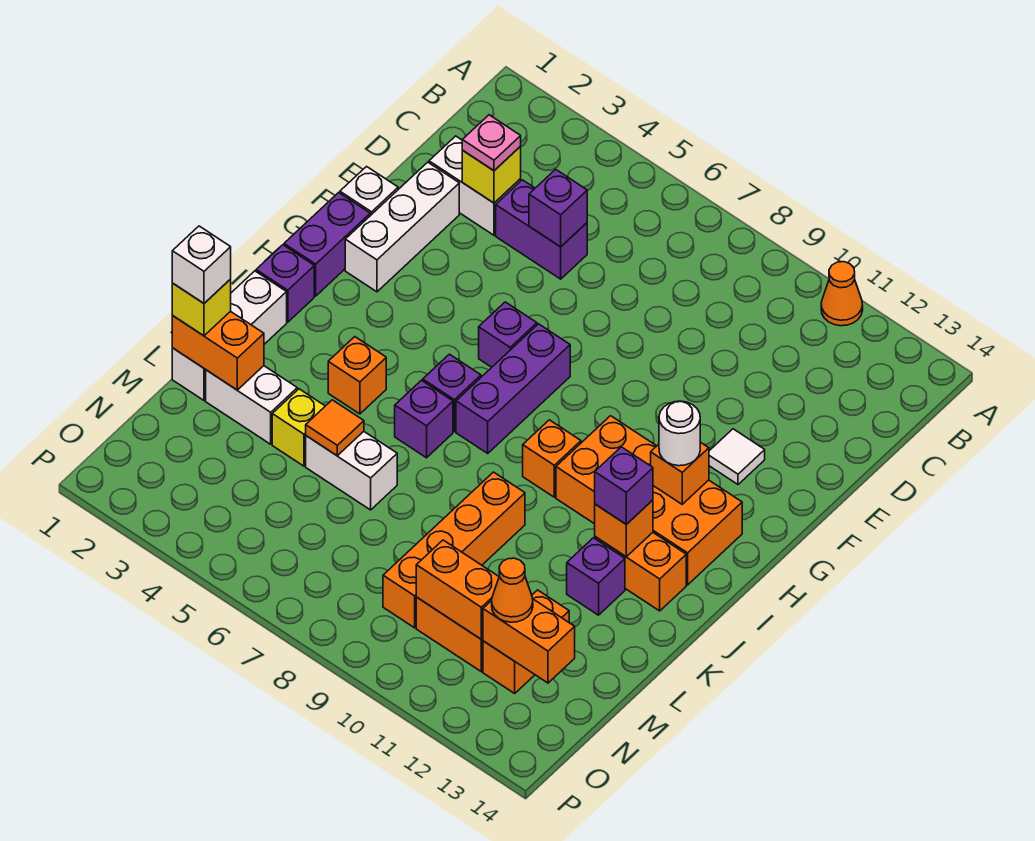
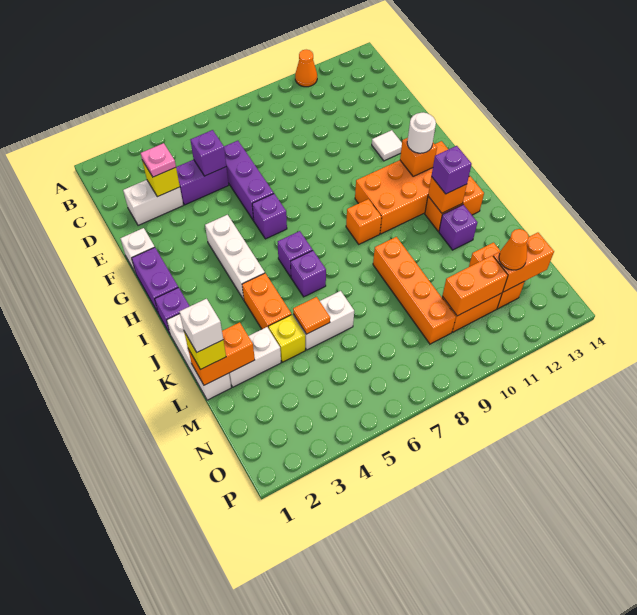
white brick E2:G2 level 1 -> white brick G4:I4 level 1
purple brick G7:I7 level 1 -> purple brick D6:F6 level 1
orange brick J4 level 1 -> orange brick J4:K4 level 1

